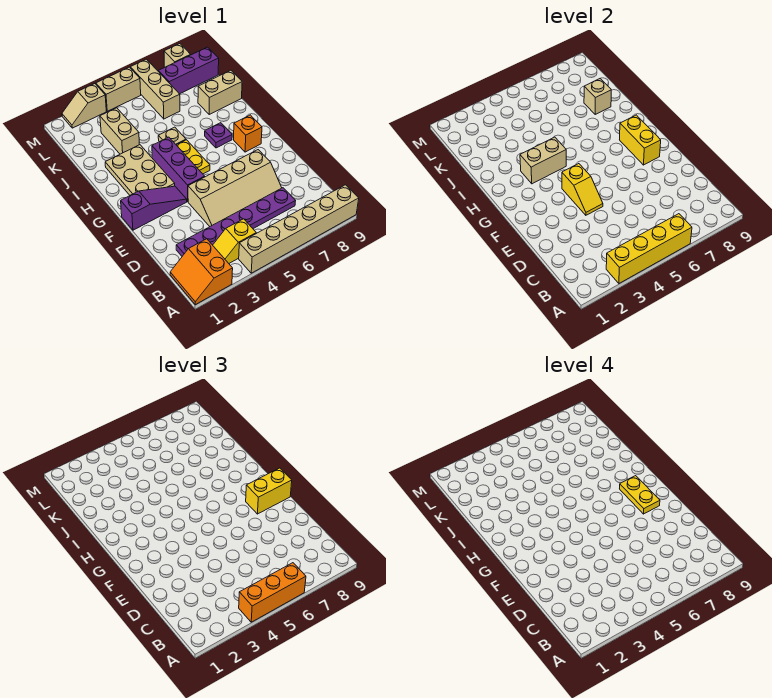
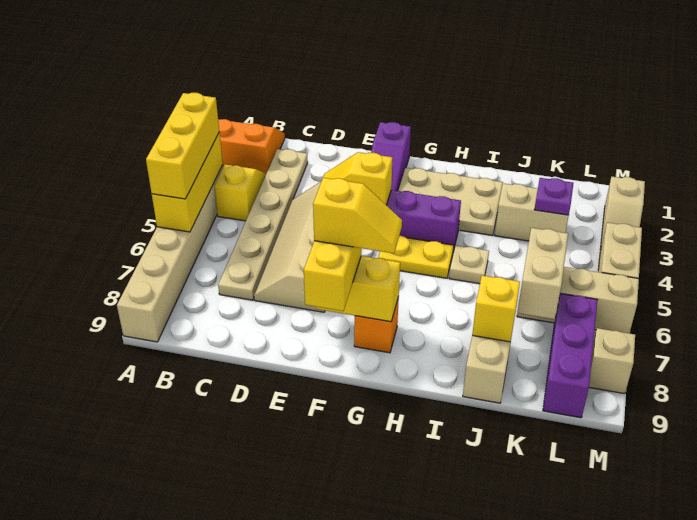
yellow brick A3:A6 level 2 -> yellow brick A4:A6 level 2
orange brick A4:A6 level 3 -> yellow brick A4:A6 level 3
purple plate C2:C7 level 1 -> tan plate C2:C7 level 1
yellow plate F8:G8 level 4 -> yellow slope F8:G8 level 4 top F
tan brick H3:H4 level 2 -> tan brick K6:K7 level 2
purple plate H7 level 1 -> purple plate K3 level 2
tan brick J8 level 2 -> yellow brick J8 level 2
tan slope M2:M3 level 1 top 3 -> tan slope M2:M3 level 1 top 2

